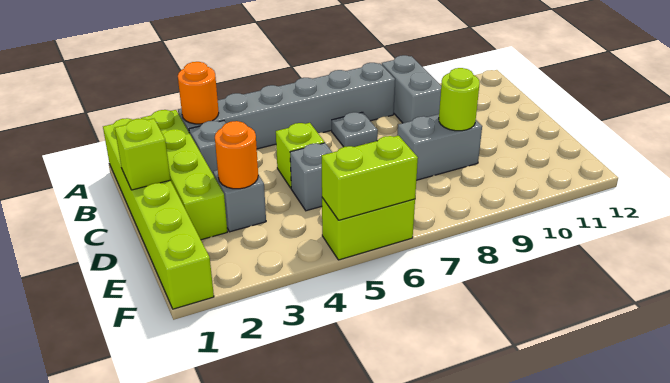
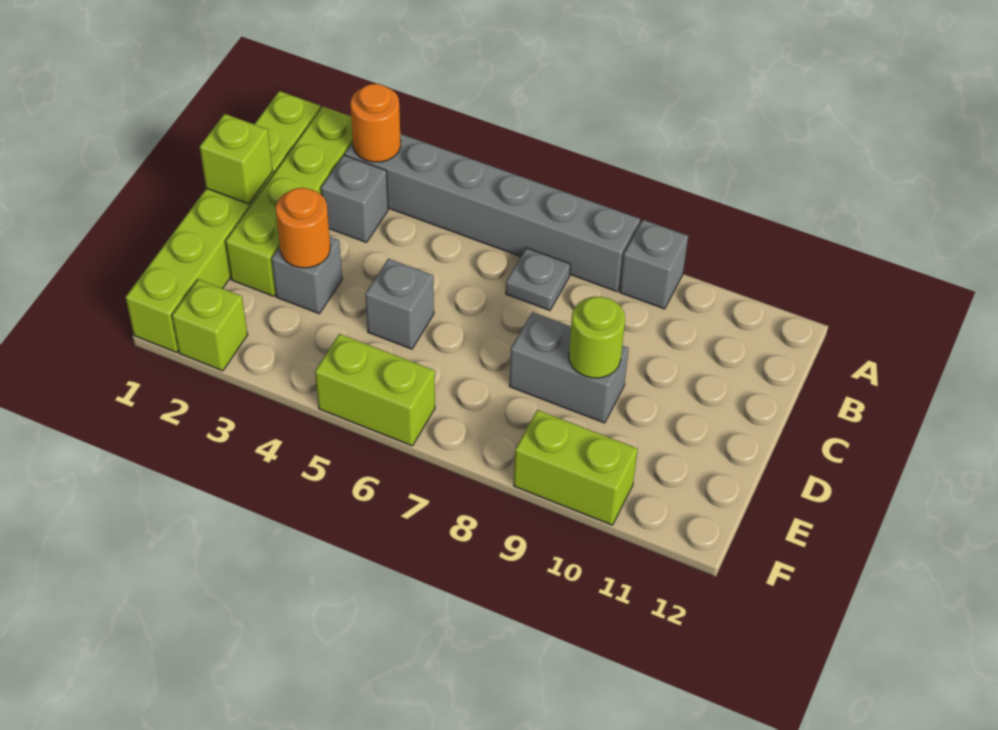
grey brick A9:B9 level 1 -> grey brick A9 level 1
lime brick C5 level 1 -> lime brick F2 level 1
lime brick F5:F6 level 2 -> lime brick F9:F10 level 1

